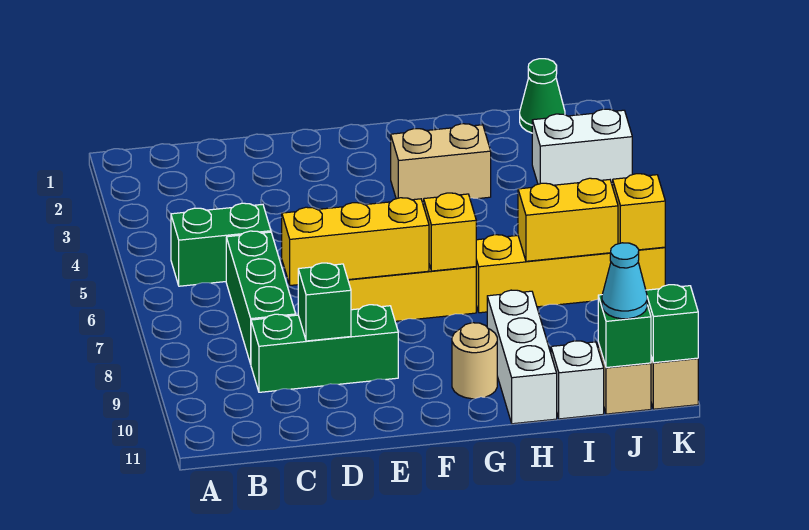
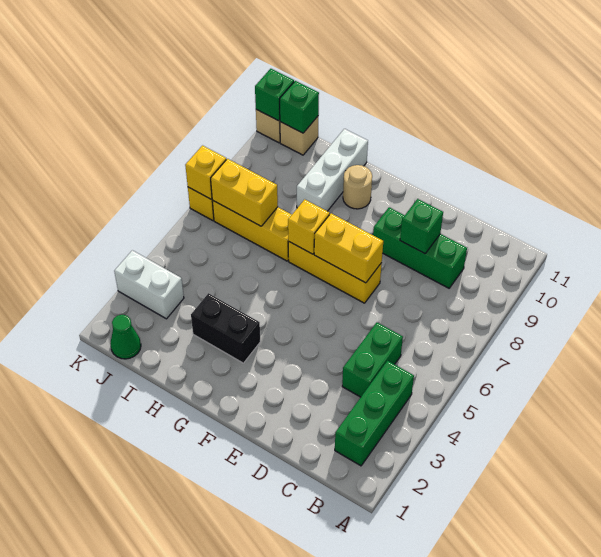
green brick B5:C5 level 1 -> green brick C4:C5 level 1
green brick C6:C8 level 1 -> green brick B2:B4 level 1
yellow brick D7:F7 level 2 -> yellow brick E7:F7 level 2
tan brick G3:H3 level 1 -> black brick G3:H3 level 1
white brick I11 level 1 -> none
cyan cone J11 level 3 -> none

